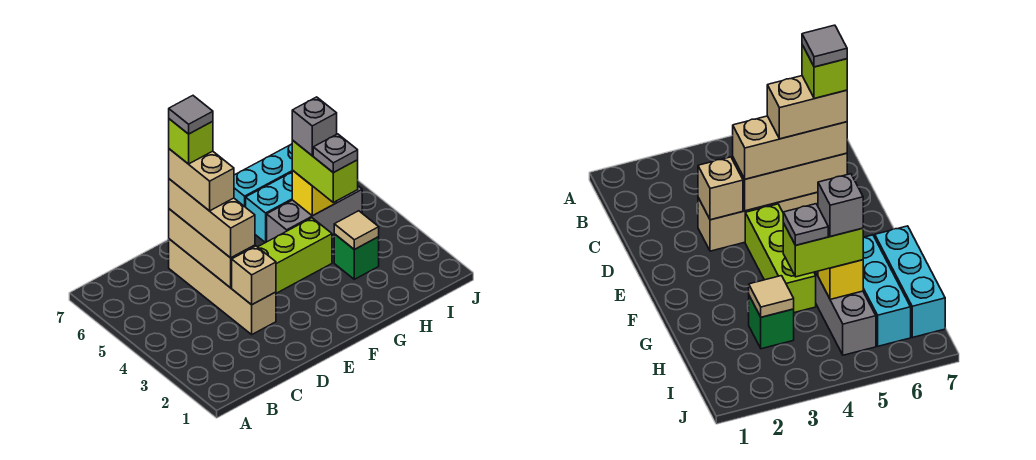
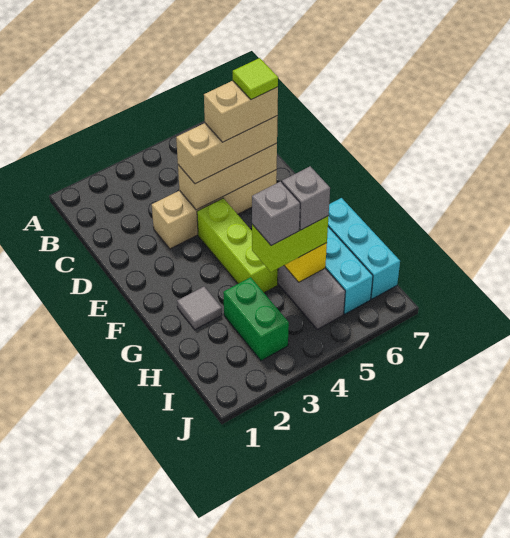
tan brick D3 level 2 -> none
lime brick D6 level 5 -> lime tile D6 level 5
grey tile D6 level 6 -> grey tile G2 level 1
green brick H3 level 1 -> green brick H3:I3 level 1
tan tile H3 level 2 -> none
grey plate H4 level 4 -> grey brick H4 level 4

